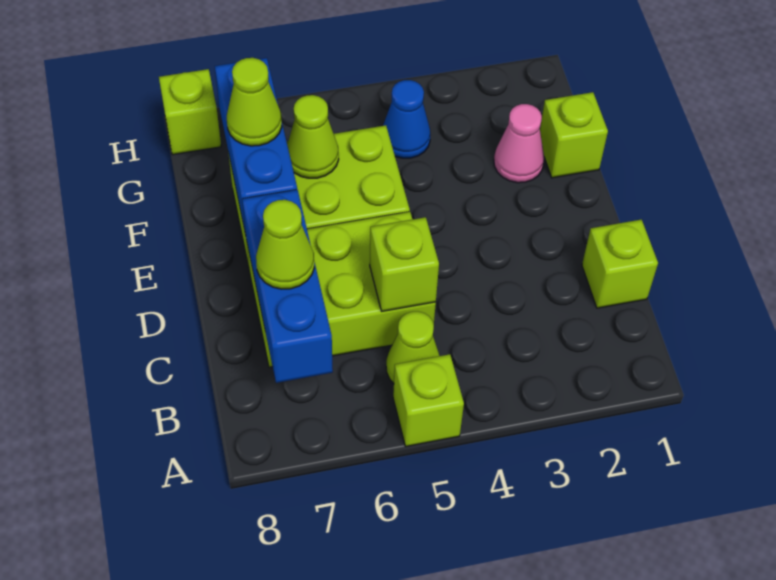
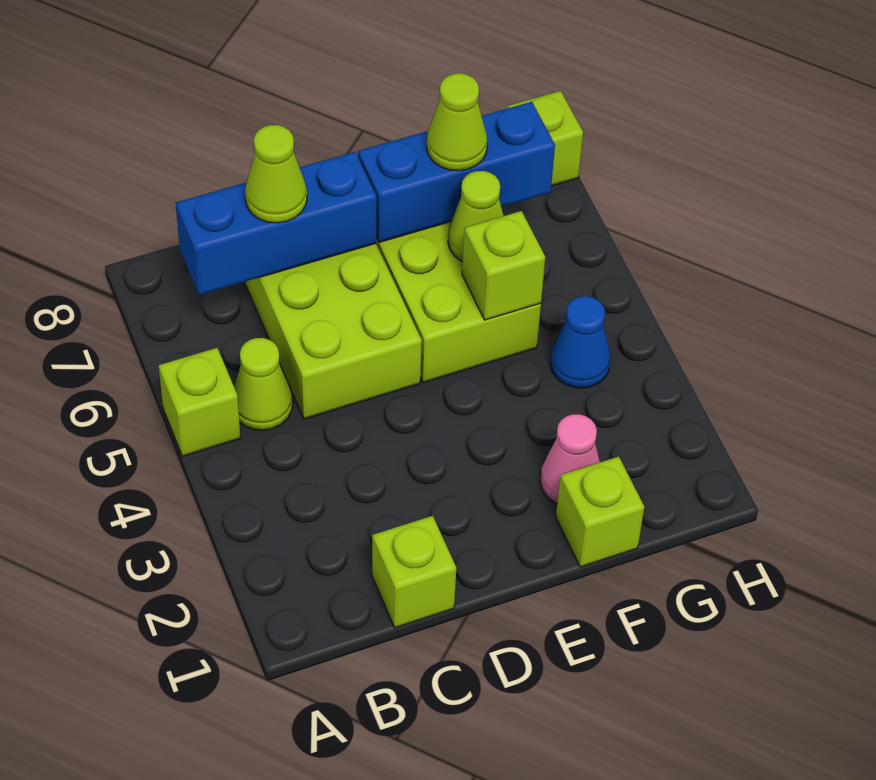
lime brick C5 level 2 -> lime brick F5 level 2

